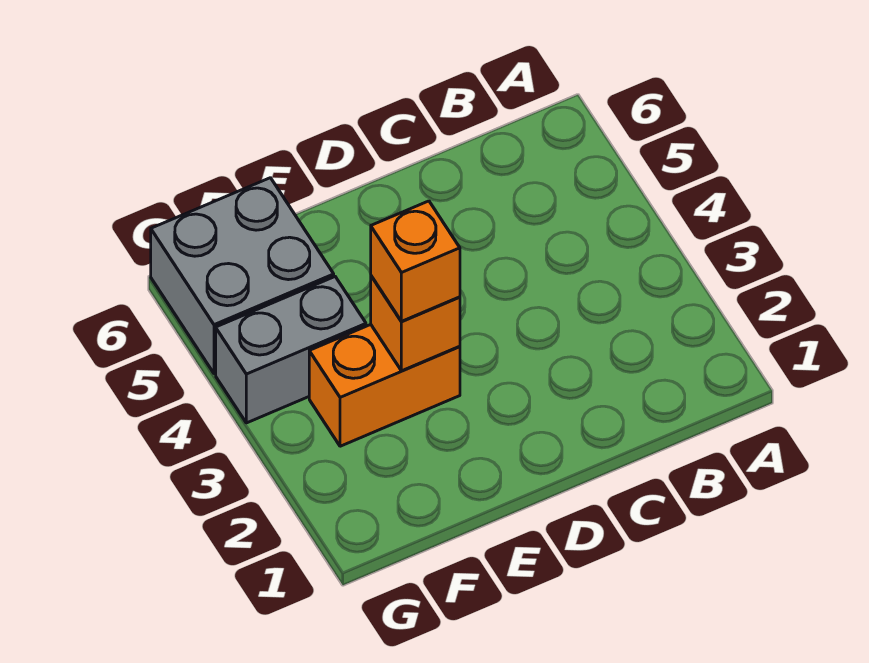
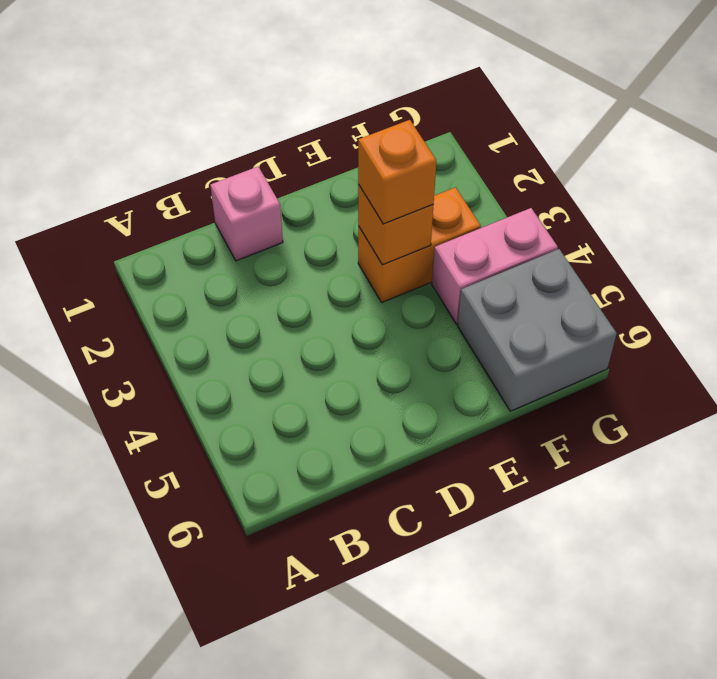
none -> pink brick C1 level 1
grey brick F4:G4 level 1 -> pink brick F4:G4 level 1

